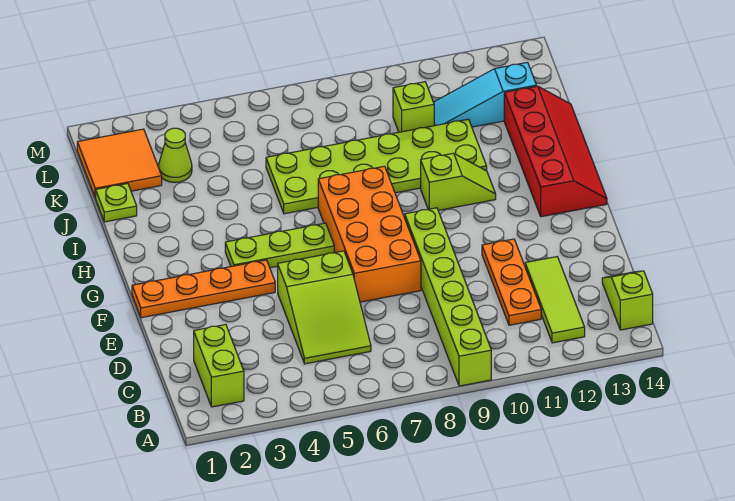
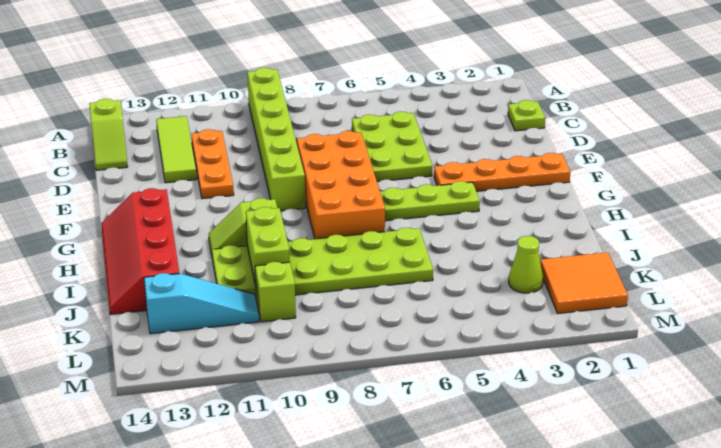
lime brick B2:C2 level 1 -> lime brick I10:J10 level 2
lime slope C5:E6 level 1 top E -> lime plate C5:E6 level 1
lime plate J1 level 1 -> lime plate C1 level 1

